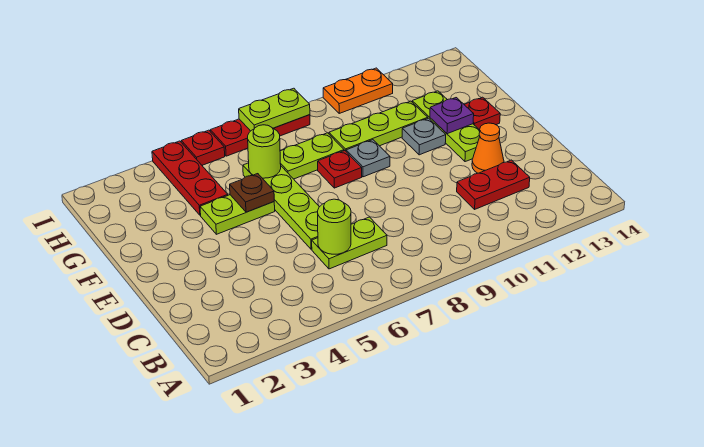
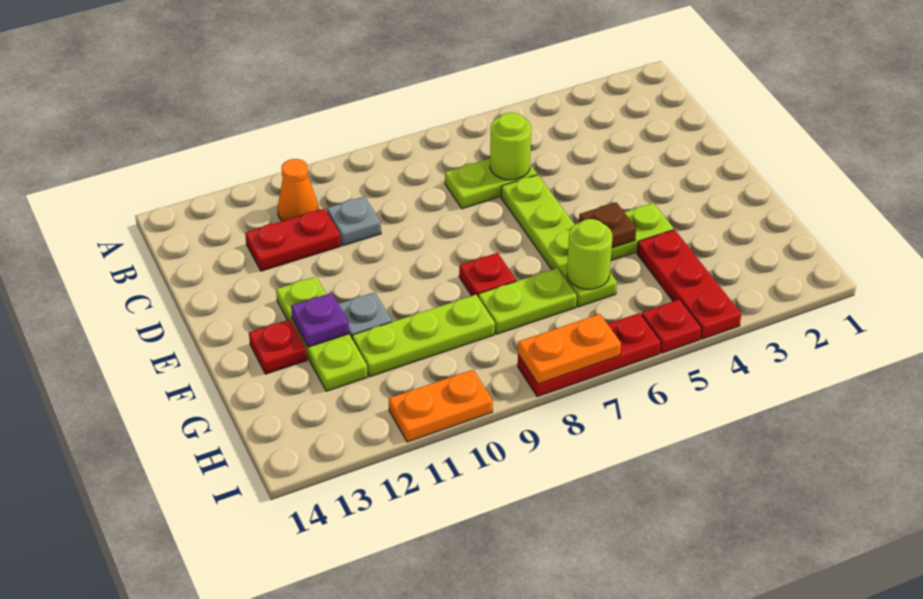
orange cone D12 level 1 -> orange cone B11 level 1
grey plate F9 level 1 -> grey plate C10 level 1
lime plate I7:I8 level 2 -> orange plate I7:I8 level 2

